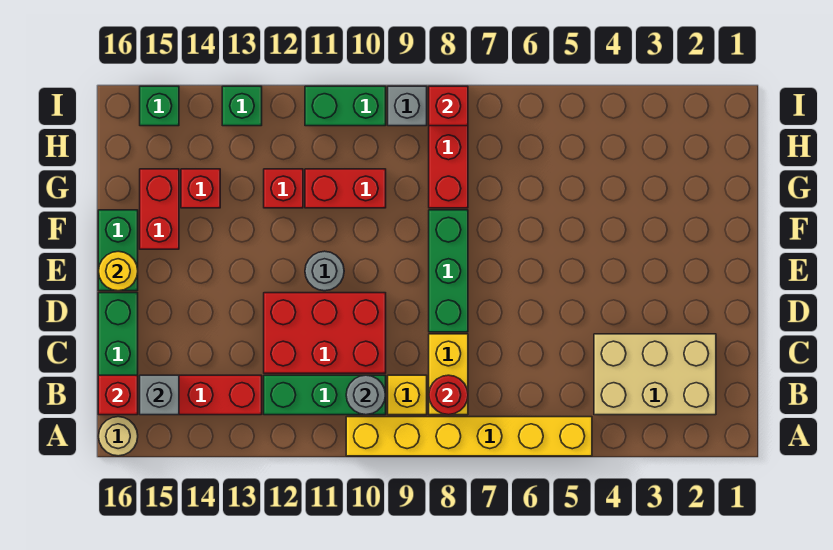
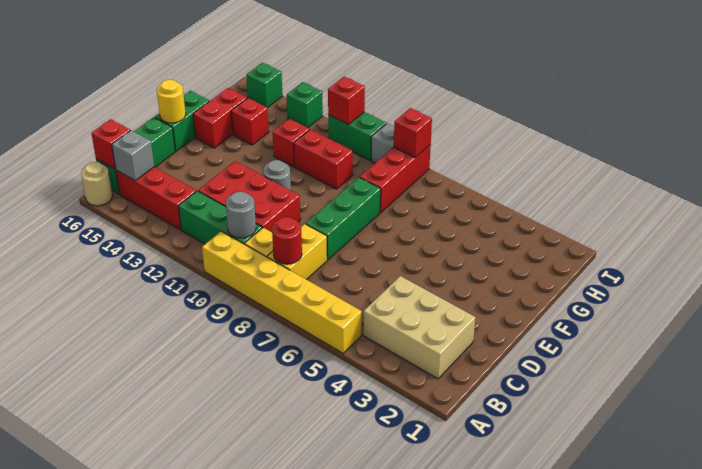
none -> red brick I11 level 2

